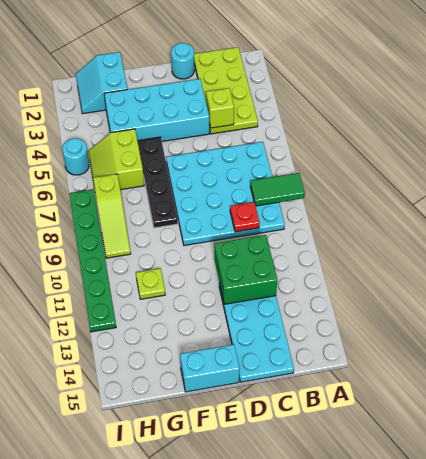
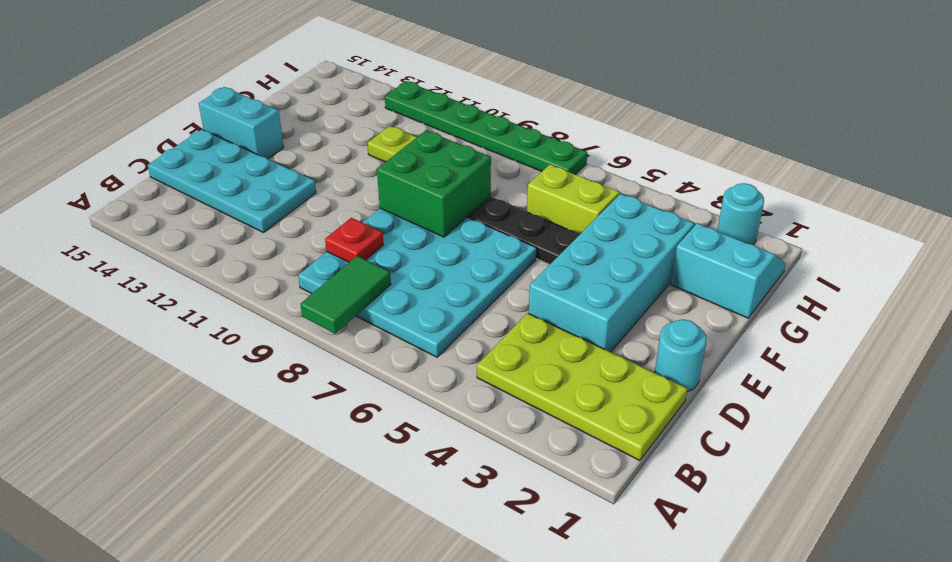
lime brick C4 level 2 -> none
green brick C11:D12 level 2 -> green brick E8:F9 level 2
cyan brick E15:F15 level 1 -> cyan brick E14:E15 level 1
lime slope H7:H9 level 1 top 7 -> none
cyan round brick I5 level 1 -> cyan round brick I2 level 1

